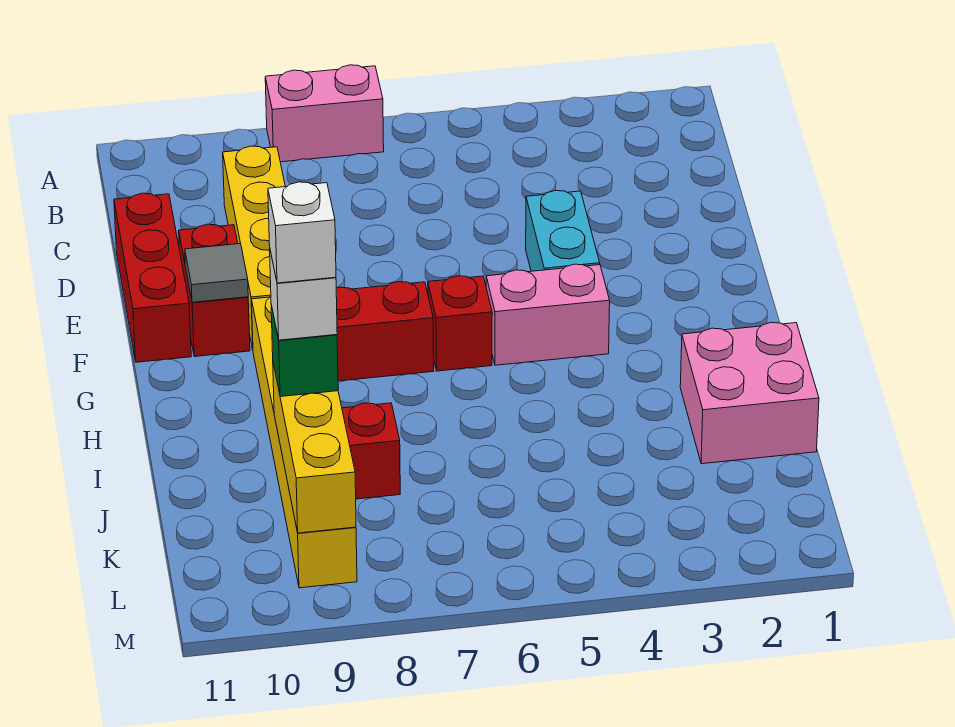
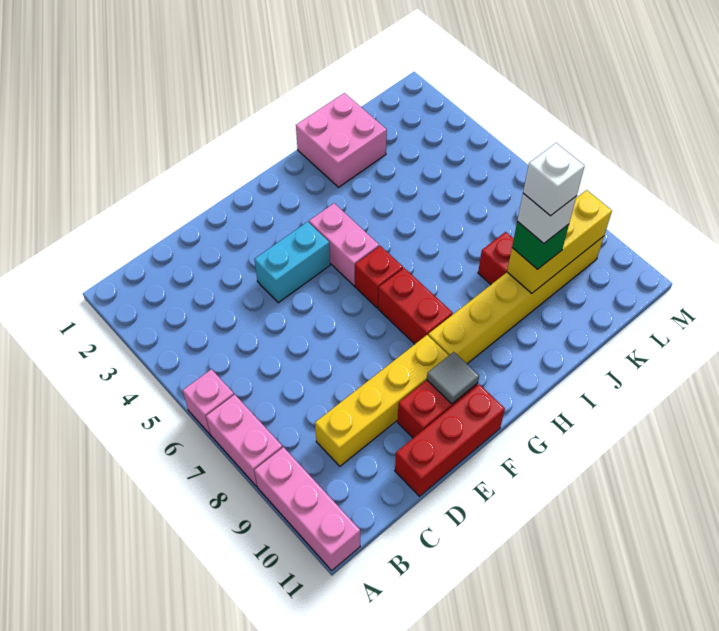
none -> pink brick A6 level 1
none -> pink brick A9:A11 level 1

